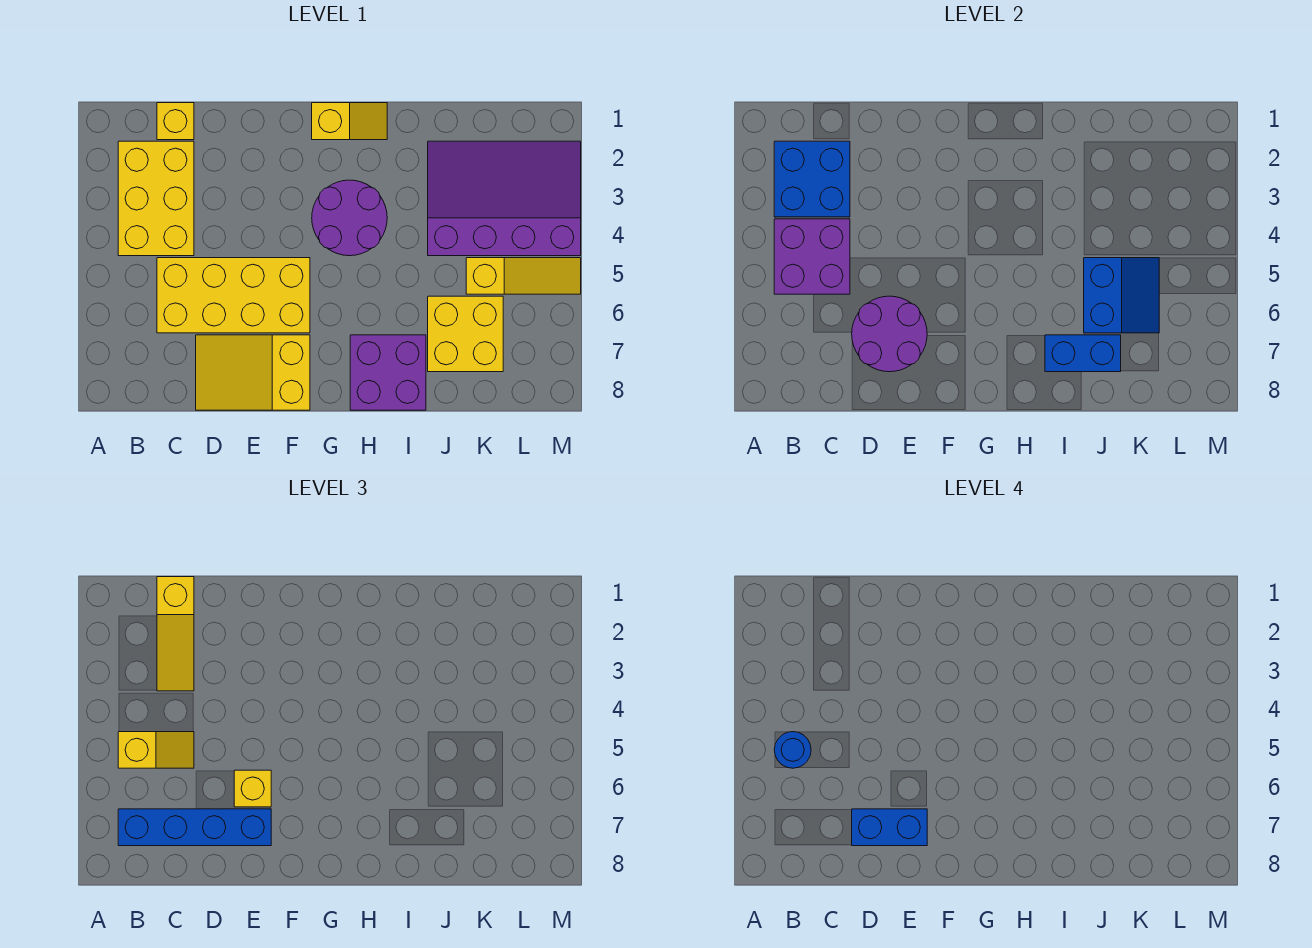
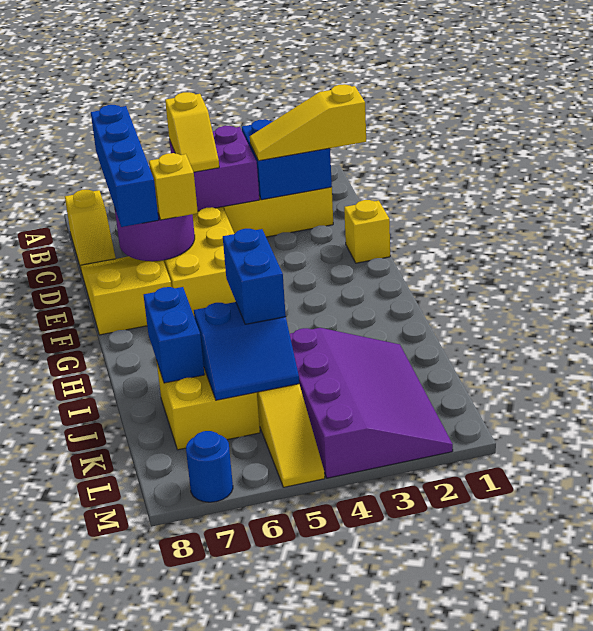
blue round brick B5 level 4 -> blue round brick M7 level 1
yellow brick C1 level 1 -> yellow brick E1 level 1
blue brick D7:E7 level 4 -> blue brick I5:J5 level 3
yellow slope G1:H1 level 1 top G -> yellow slope B8:C8 level 1 top B
purple round brick G3:H4 level 1 -> none
purple brick H7:I8 level 1 -> none

